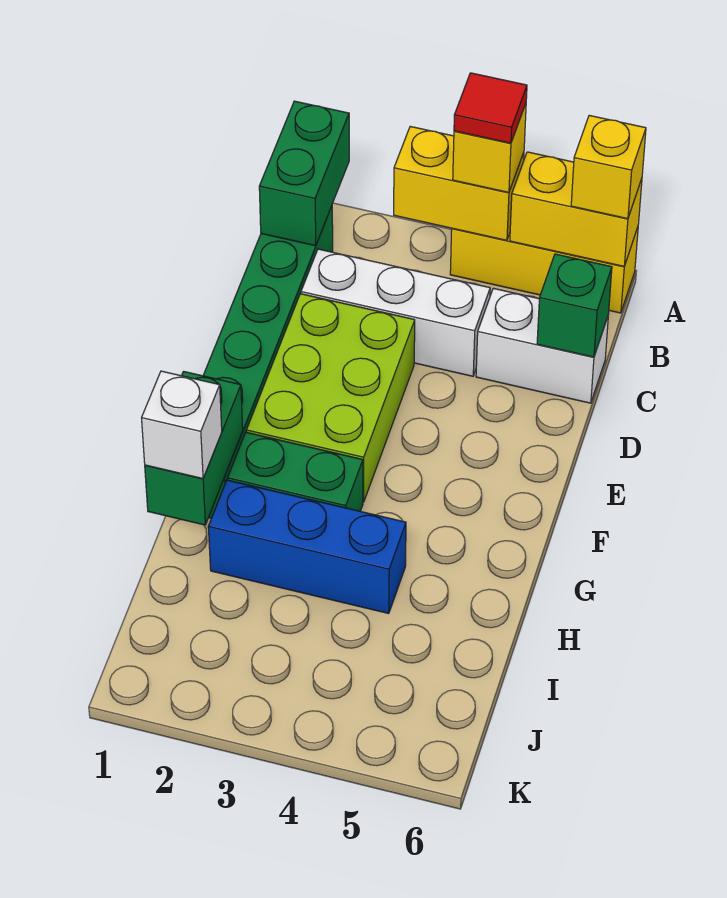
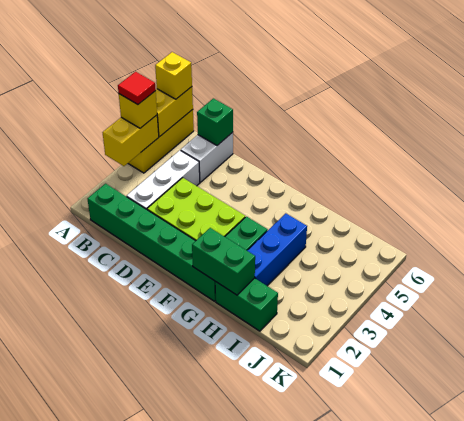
green brick A1:B1 level 2 -> green brick H1:I1 level 1
white brick H1 level 3 -> none

